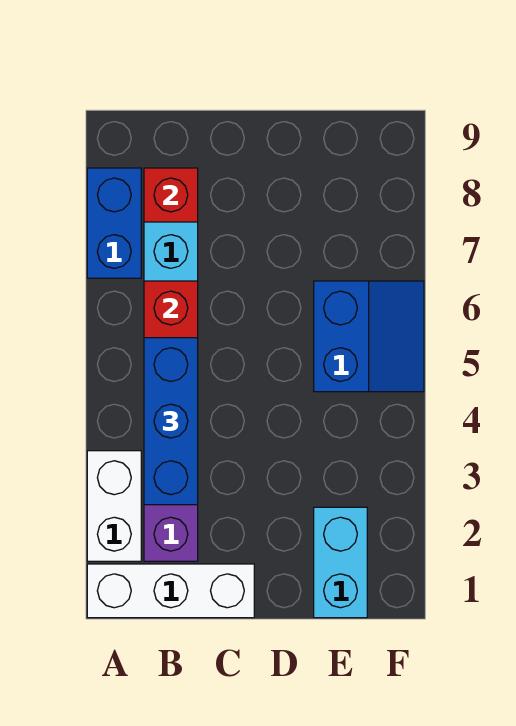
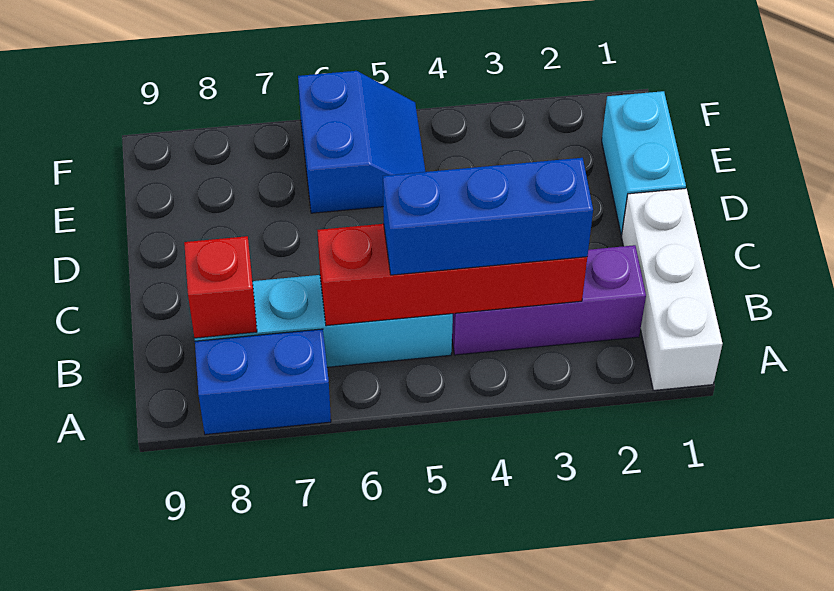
white brick A2:A3 level 1 -> none
cyan brick E1:E2 level 1 -> cyan brick D1:E1 level 1
blue slope E5:F6 level 1 top E -> blue slope E5:F6 level 1 top 6

